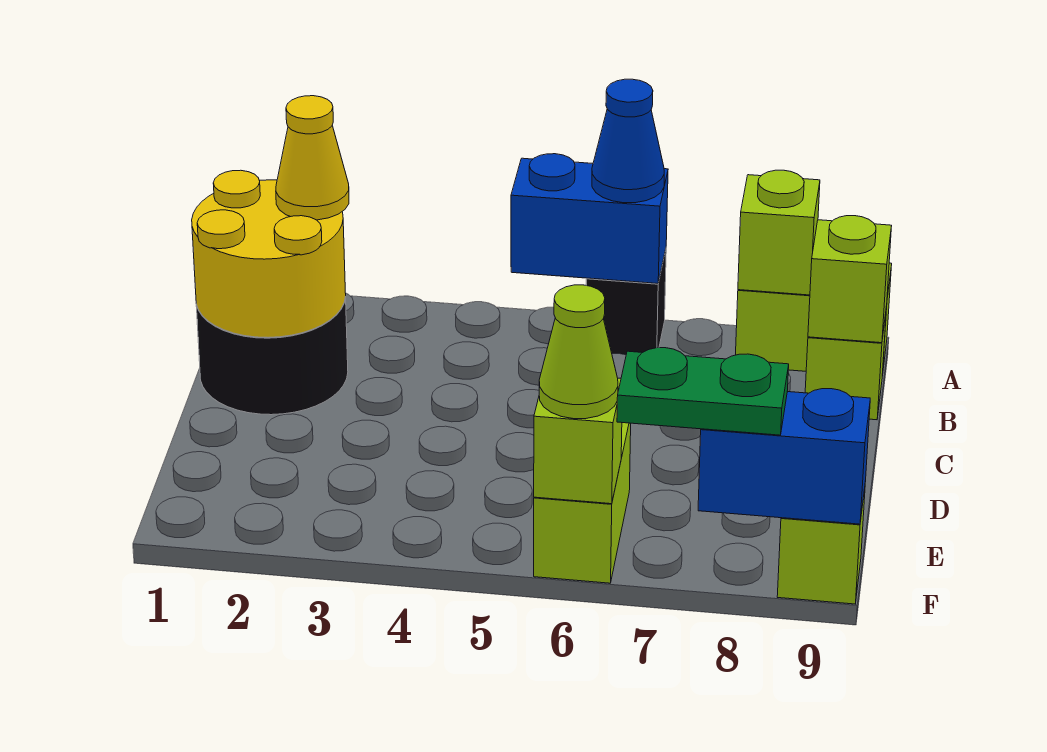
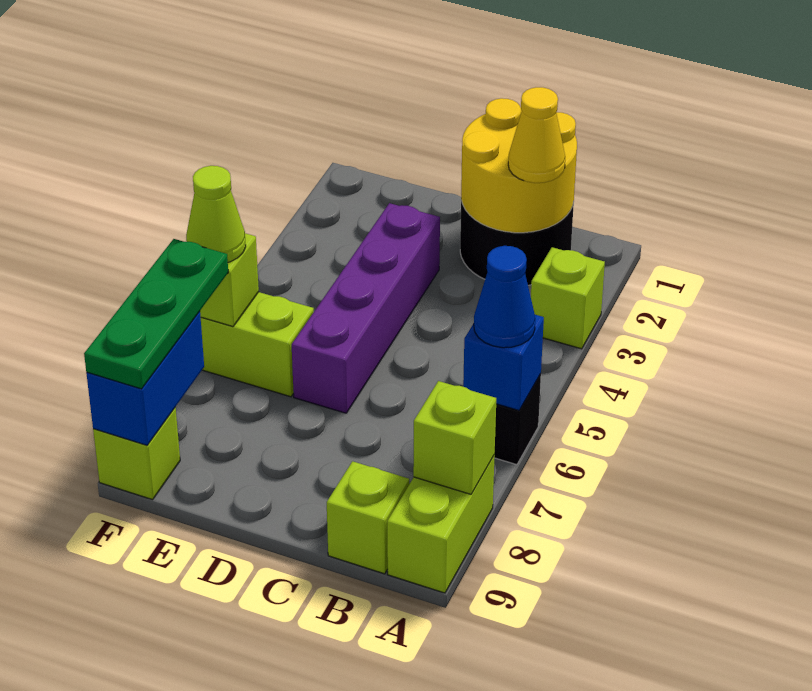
blue brick A5:A6 level 2 -> blue brick A6 level 2
lime brick B9 level 2 -> lime brick A3 level 1
none -> purple brick D3:D6 level 1
green plate F7:F8 level 3 -> green plate F7:F9 level 3

